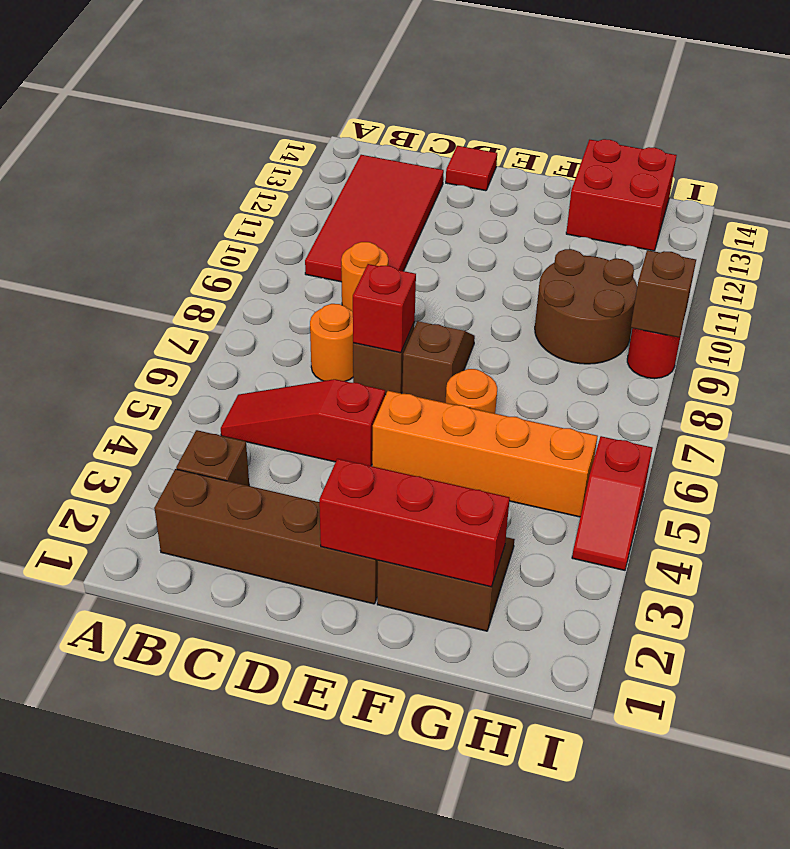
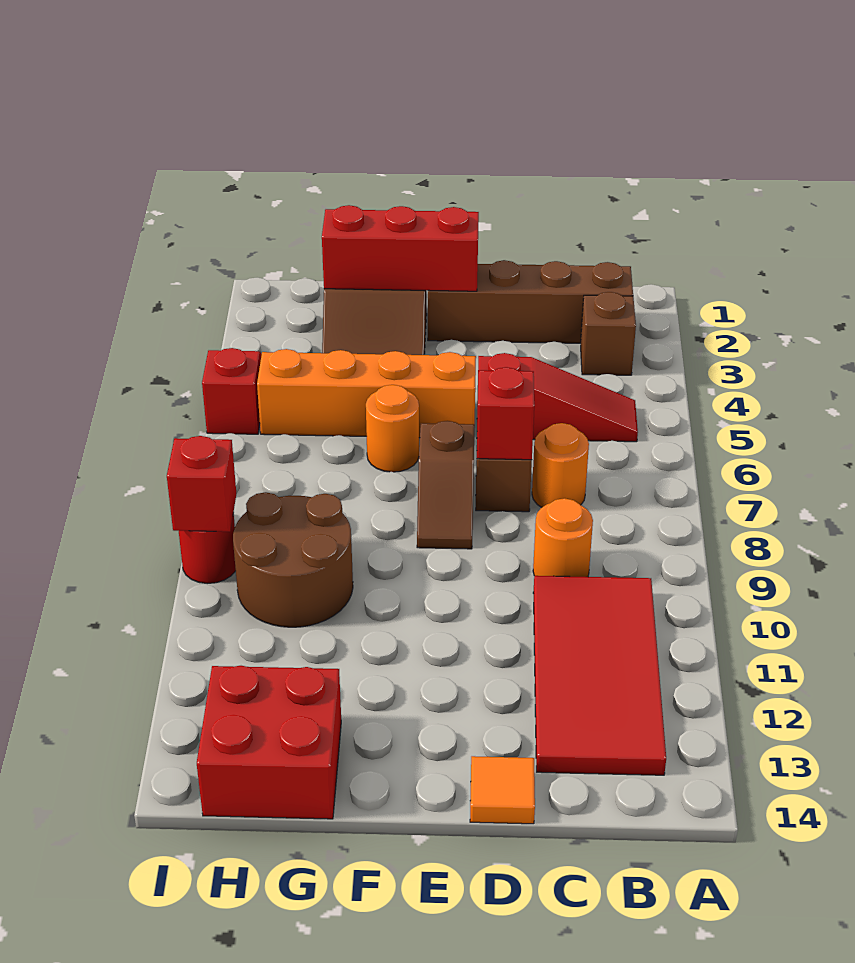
red tile D14 level 1 -> orange tile D14 level 1
brown brick I9 level 2 -> red brick I9 level 2

